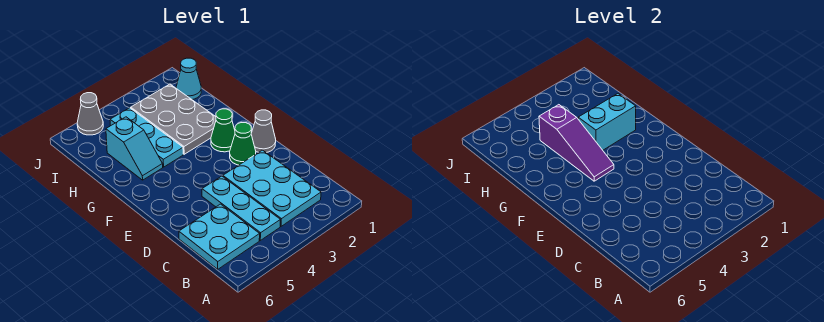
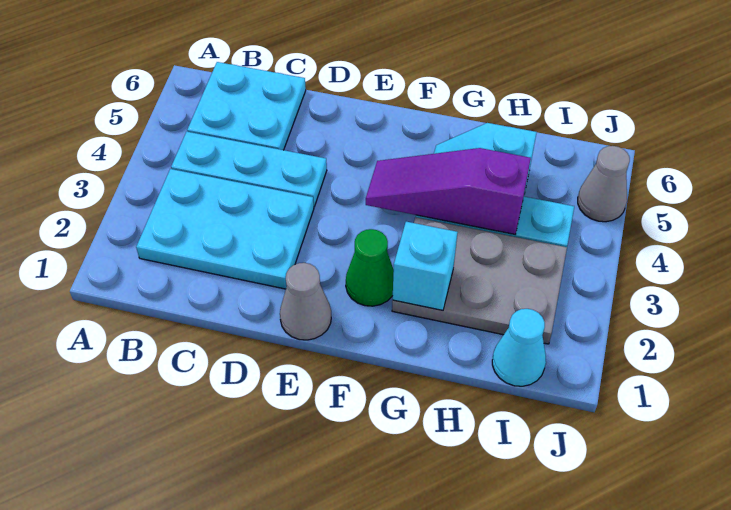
green cone E2 level 1 -> none
cyan brick G2:G3 level 2 -> cyan brick G2 level 2

